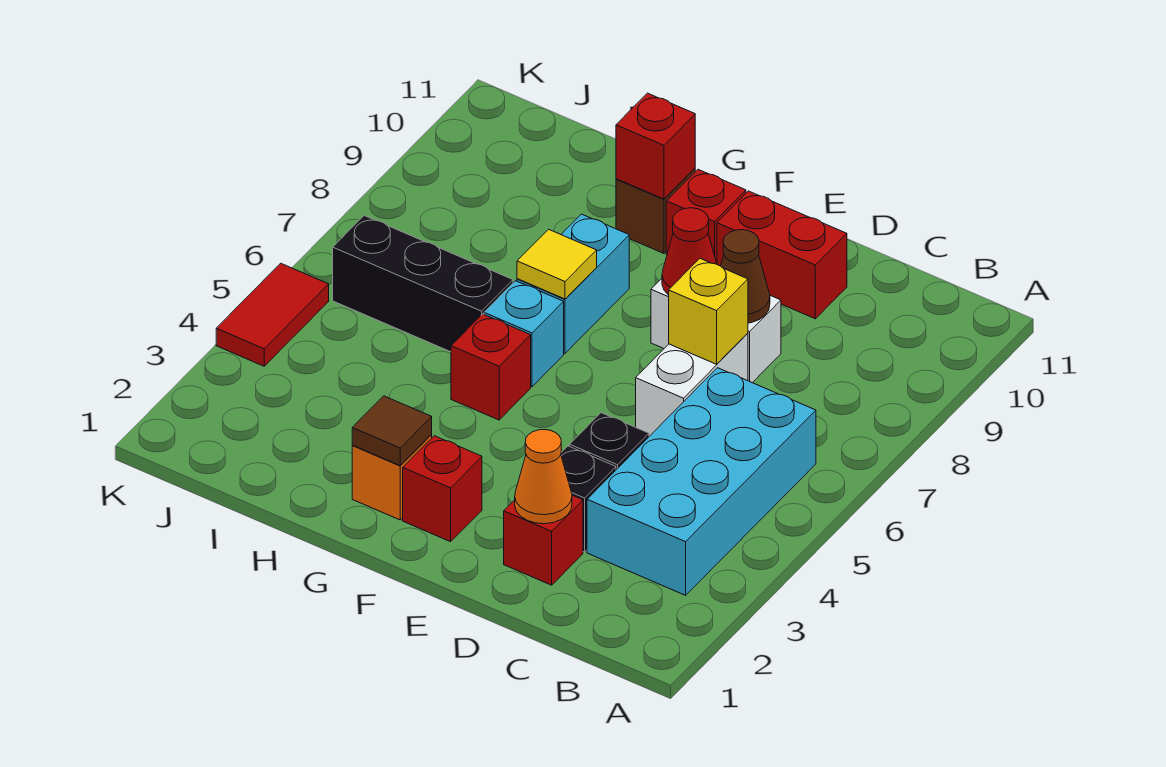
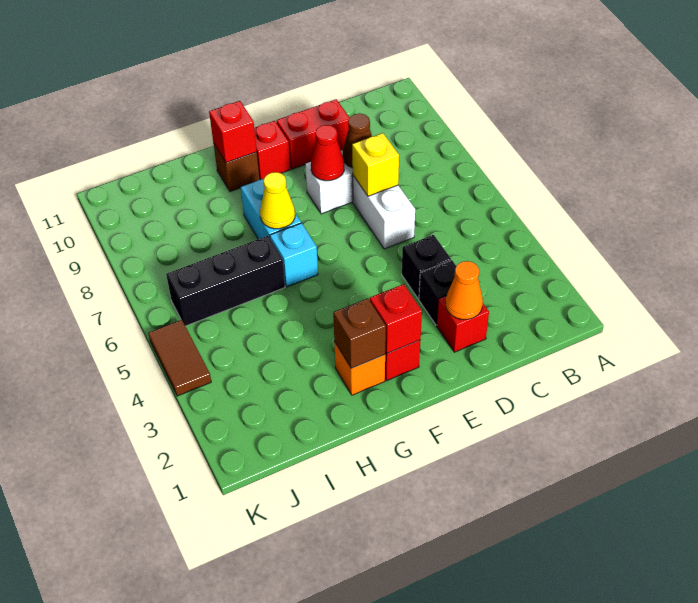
cyan brick B3:C6 level 1 -> none
brown tile G2 level 2 -> brown brick G2 level 2
red brick G5 level 1 -> red brick F2 level 2
yellow tile G7 level 2 -> yellow cone G7 level 2
red tile K4:K5 level 1 -> brown tile K4:K5 level 1

